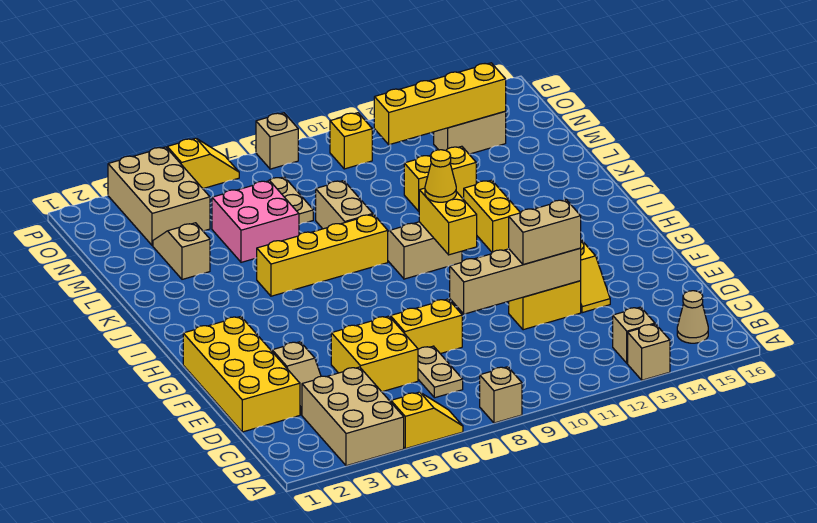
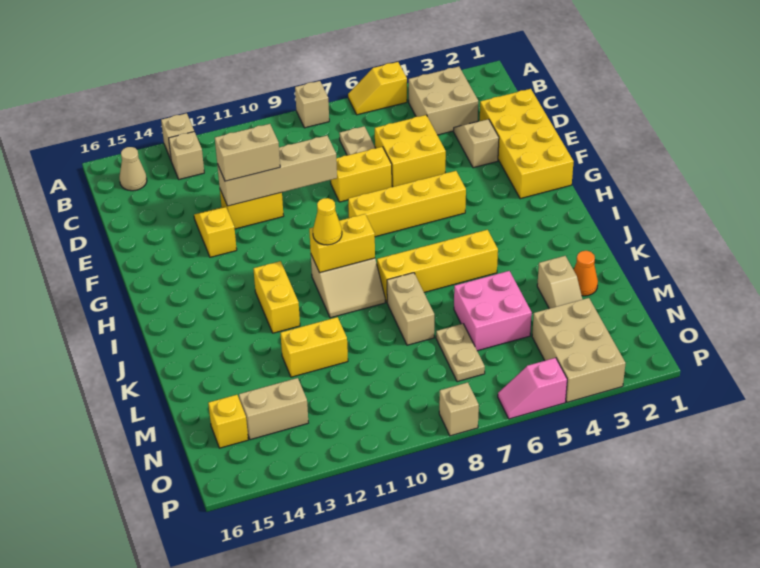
tan brick A3:C4 level 1 -> tan brick B3:C4 level 1
yellow brick H10:I10 level 2 -> yellow brick I9:I10 level 2
none -> orange cone L2 level 1
yellow brick N11:N14 level 2 -> yellow brick G5:G8 level 1
yellow brick O10 level 1 -> yellow brick N15 level 1
yellow slope P5:P6 level 1 top 5 -> pink slope P5:P6 level 1 top 5

